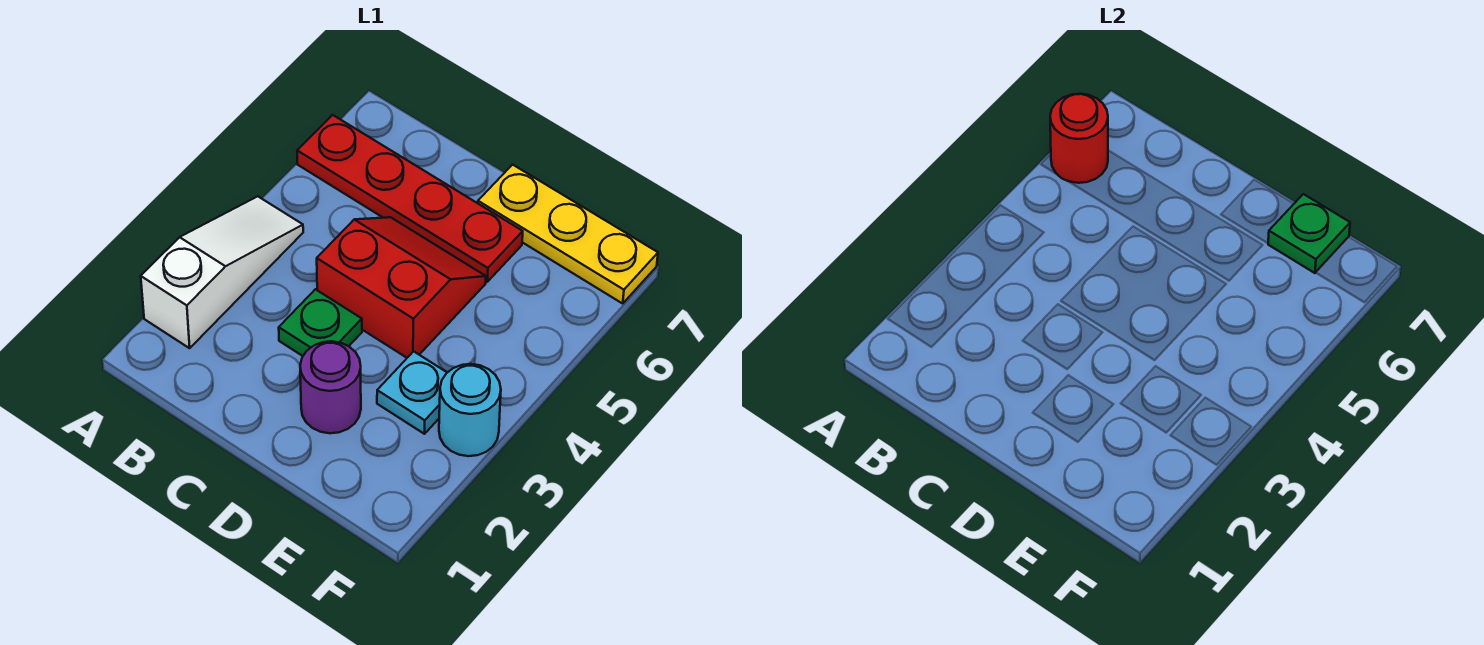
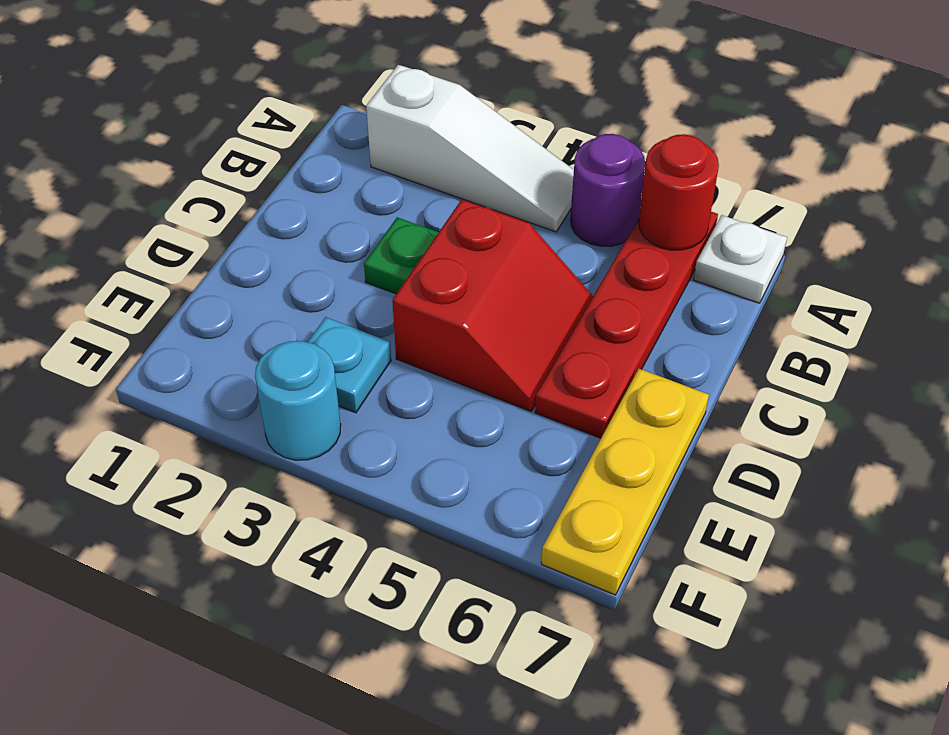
none -> white plate A7 level 1
purple round brick D2 level 1 -> purple round brick A5 level 1
green plate E7 level 2 -> none

